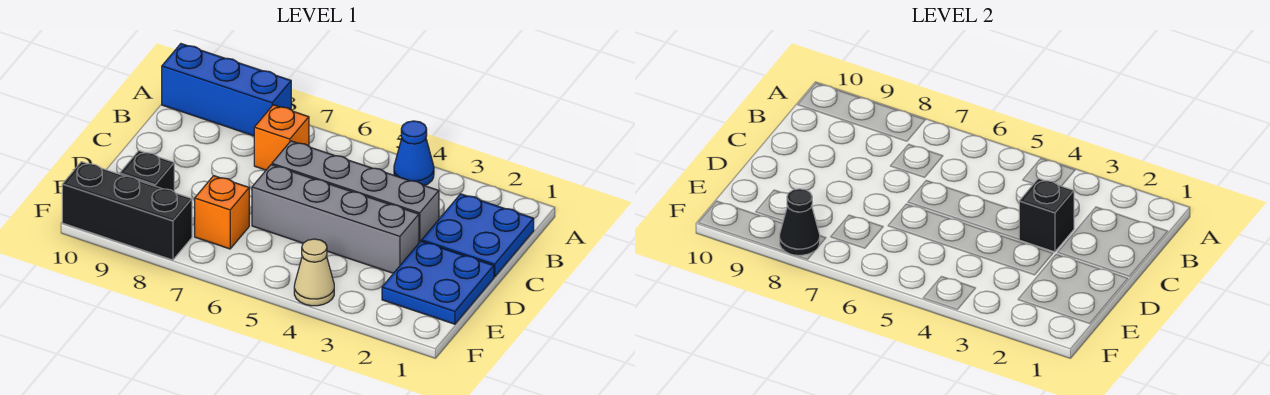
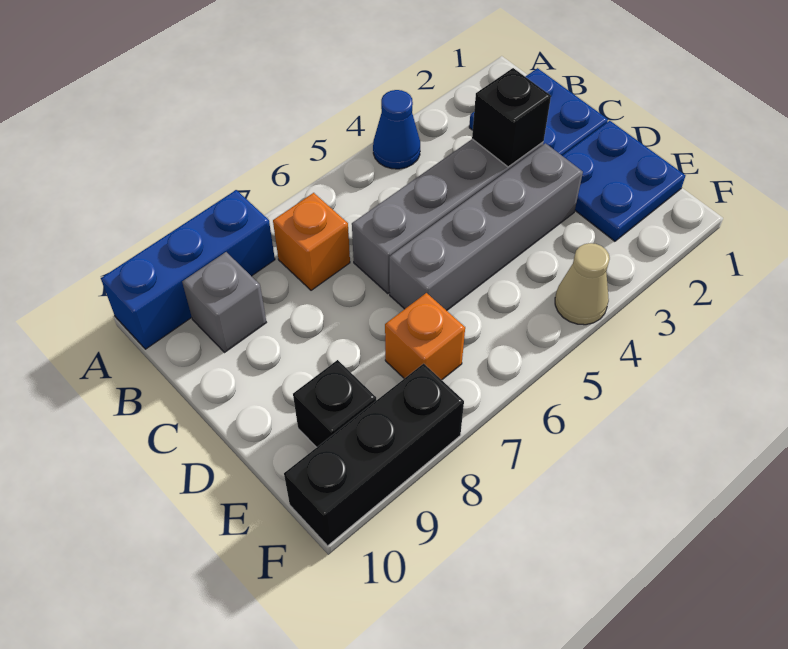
none -> grey brick B9 level 1
black cone F8 level 2 -> none

